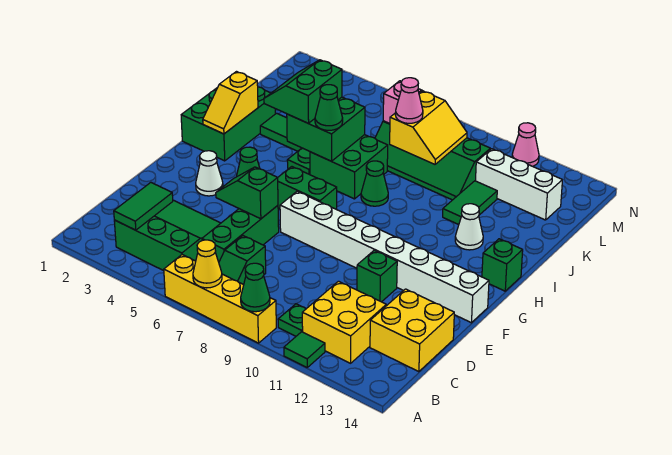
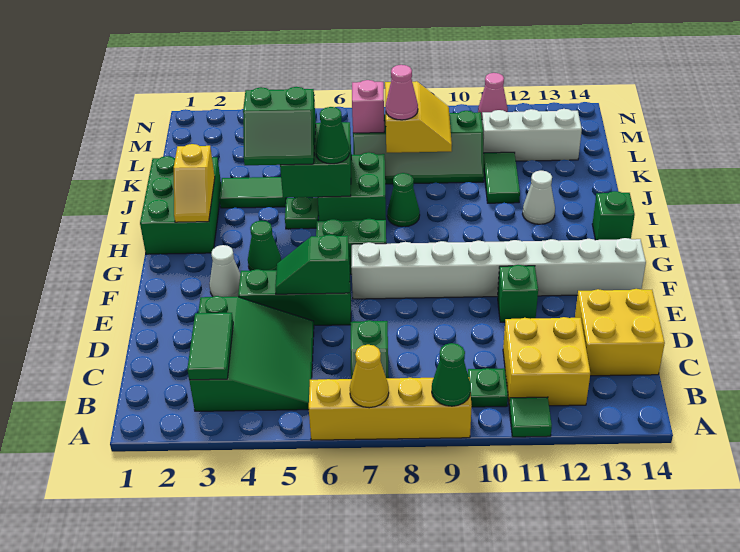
green slope B3:D5 level 1 top B -> green slope B3:D5 level 1 top 3
green brick C6:E6 level 1 -> green brick E4:E6 level 1
green slope I4:J5 level 3 top 5 -> green slope I4:J5 level 3 top J

